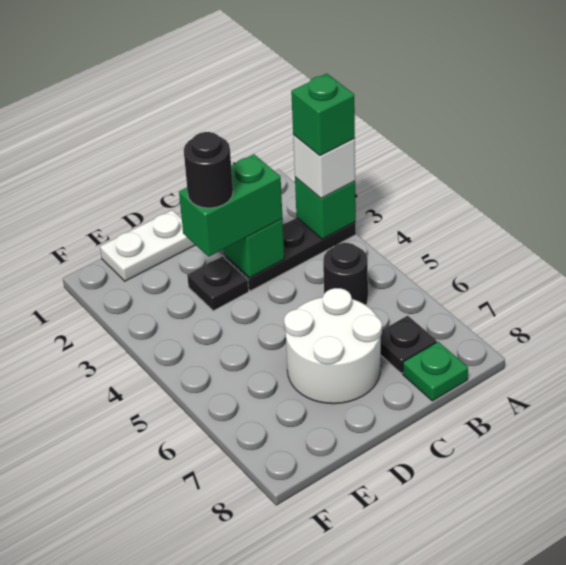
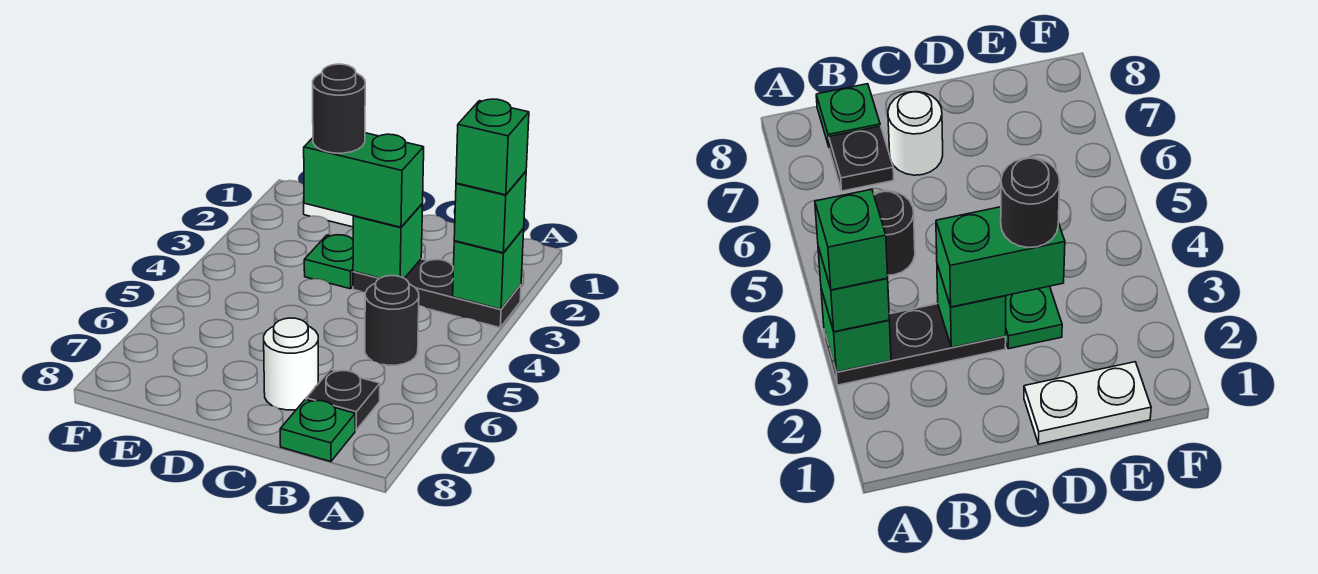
white brick A3 level 3 -> green brick A3 level 3
white round brick C6:D7 level 1 -> white round brick C7 level 1
black plate D3 level 1 -> green plate D3 level 1

